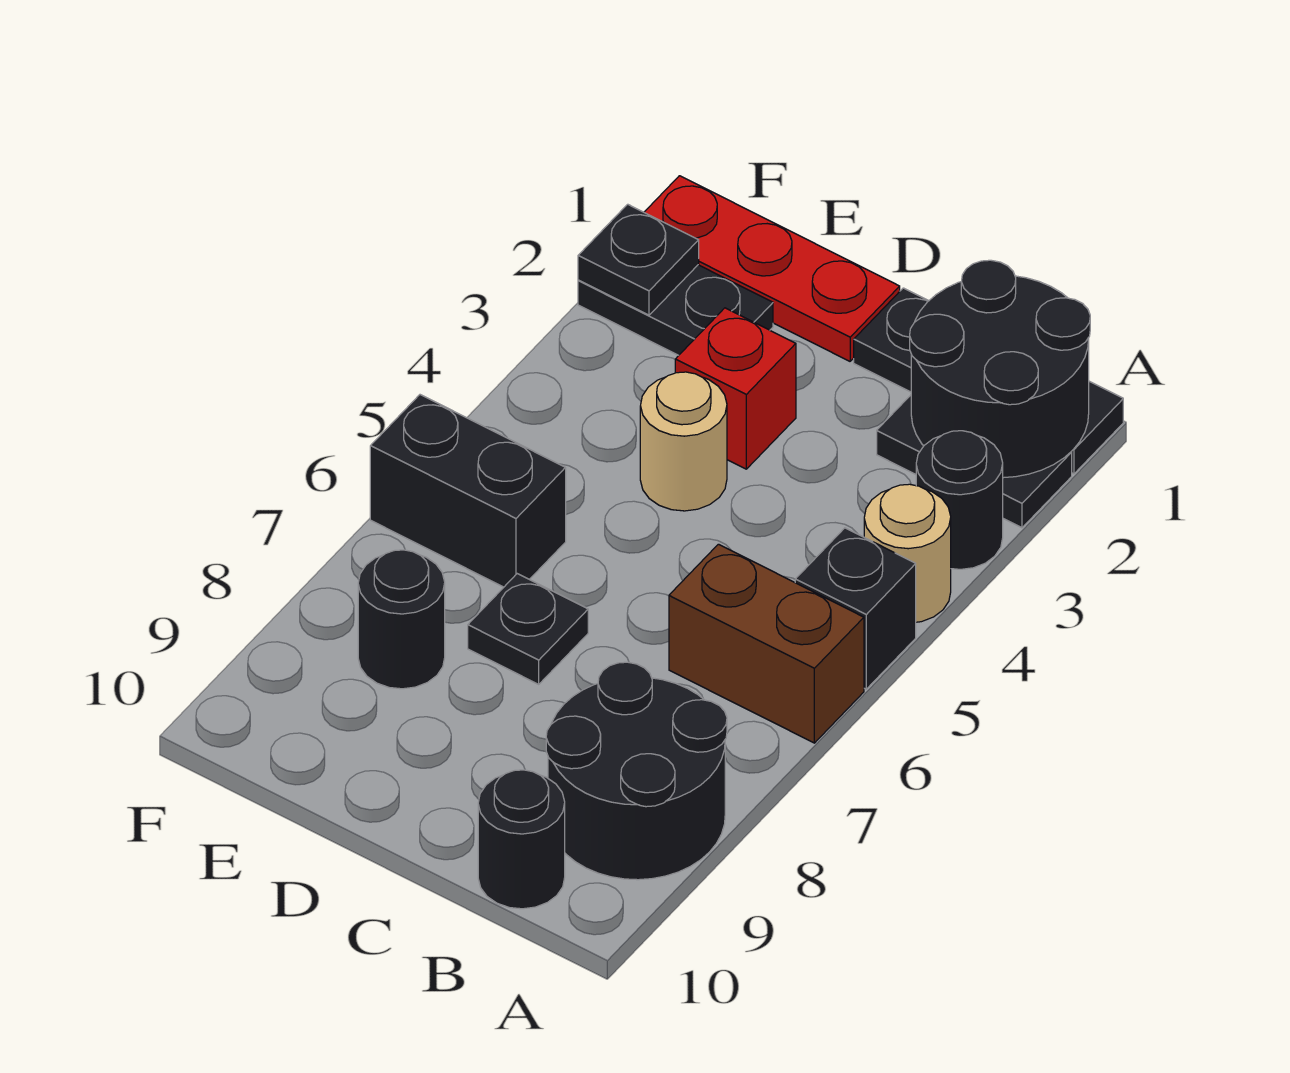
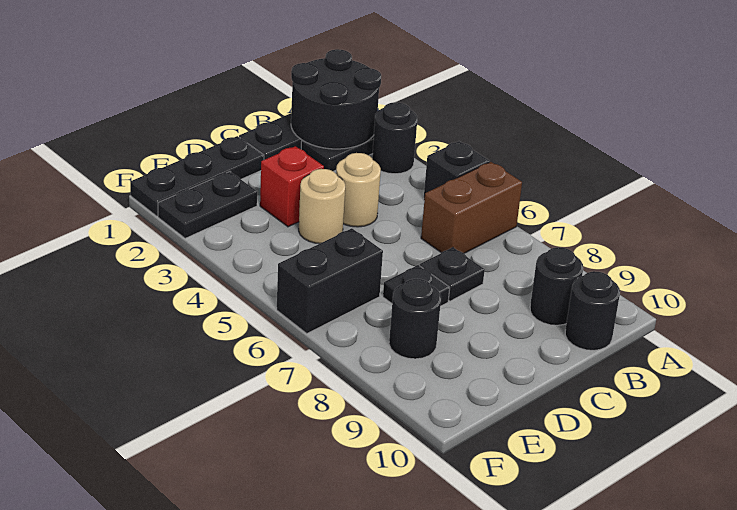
tan round brick A4 level 1 -> tan round brick C4 level 1
black round brick A8:B9 level 1 -> black round brick B9 level 1
red plate D1:F1 level 1 -> black plate D1:F1 level 1
black plate F2 level 2 -> black plate C7 level 1

